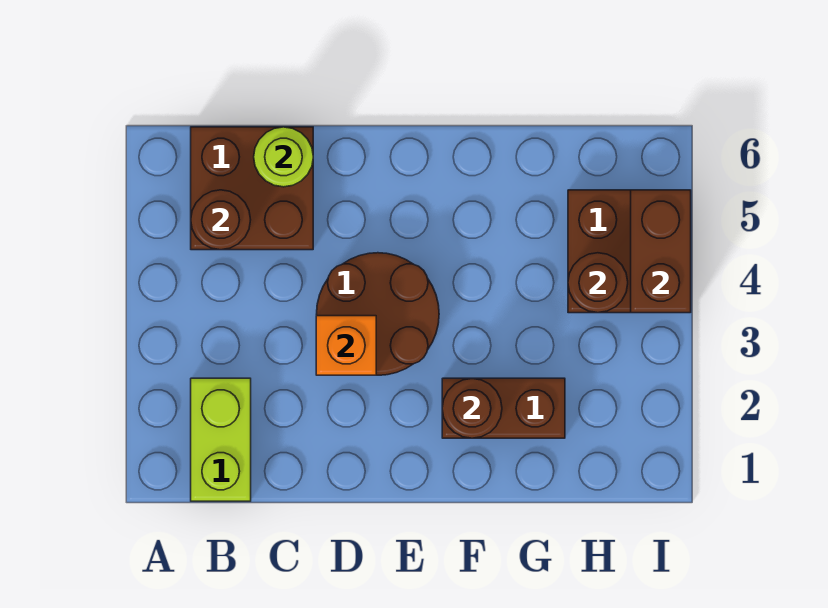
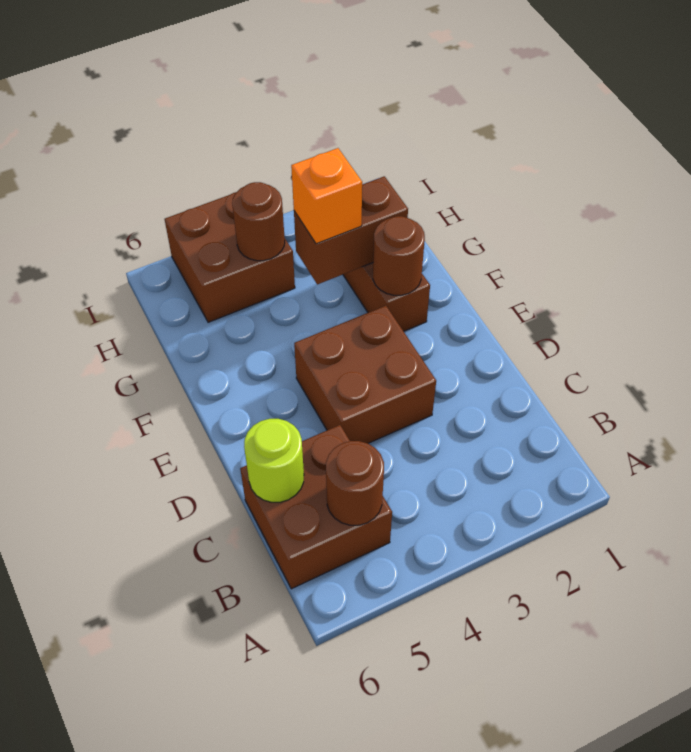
lime brick B1:B2 level 1 -> none
brown round brick D3:E4 level 1 -> brown brick D3:E4 level 1
orange brick D3 level 2 -> orange brick G3 level 3
brown brick I4:I5 level 2 -> brown brick G2:G3 level 2

